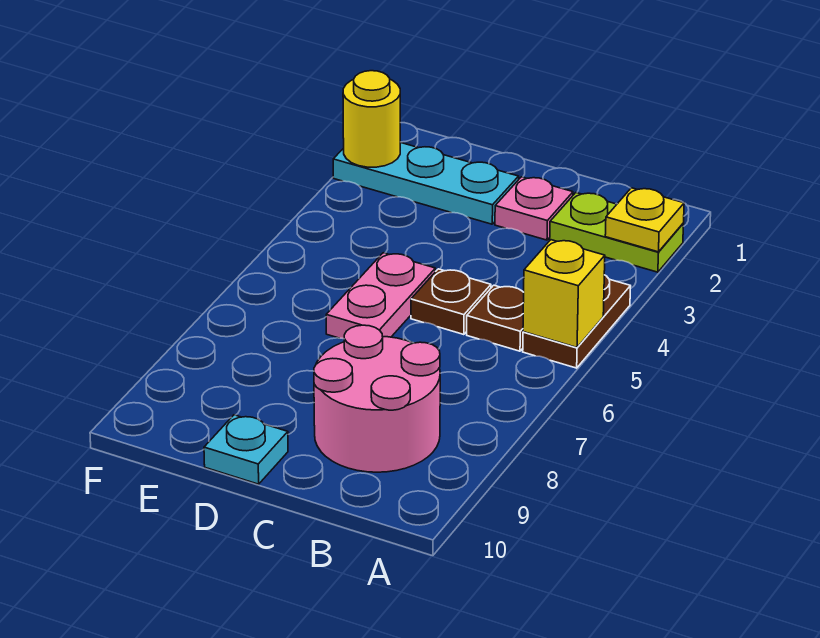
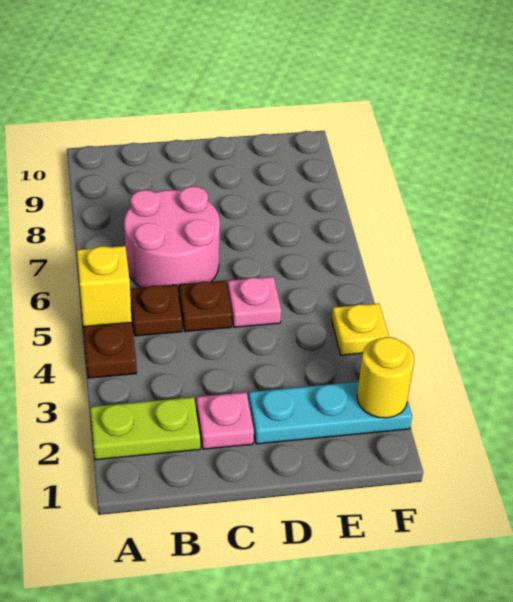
yellow plate A2 level 2 -> yellow plate F4 level 1
pink round brick B8:C9 level 1 -> pink round brick B6:C7 level 1
pink plate D5:D6 level 1 -> pink plate D5 level 1
cyan plate D10 level 1 -> none

